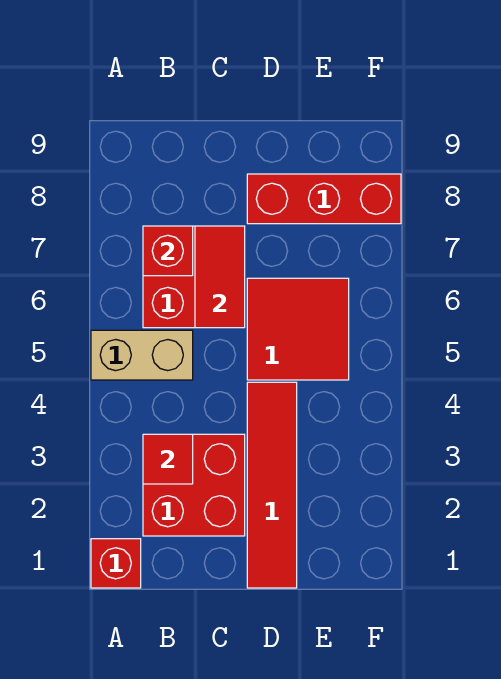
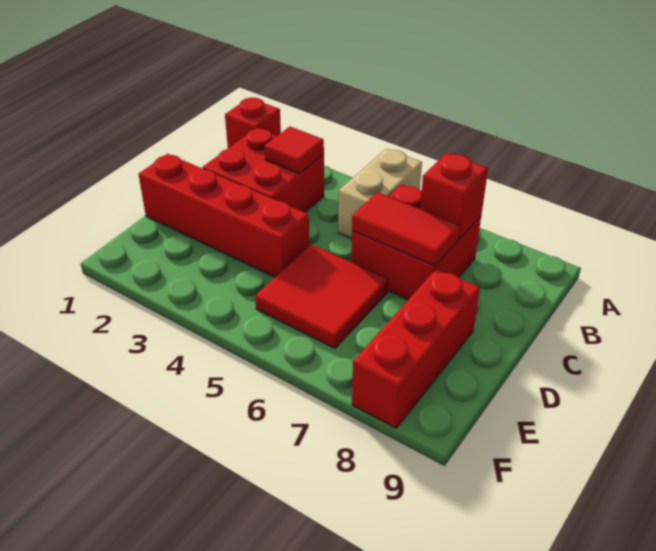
red tile D1:D4 level 1 -> red brick D1:D4 level 1

